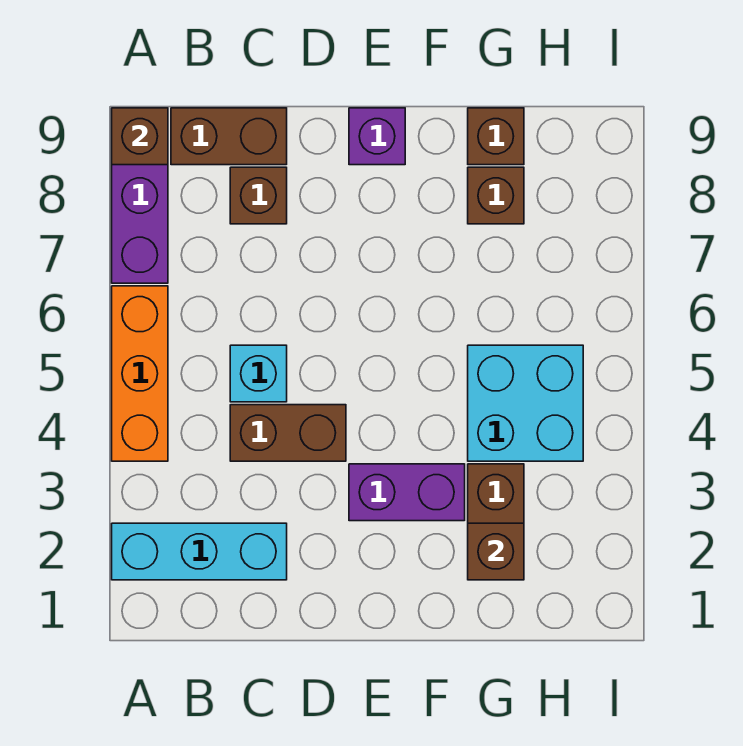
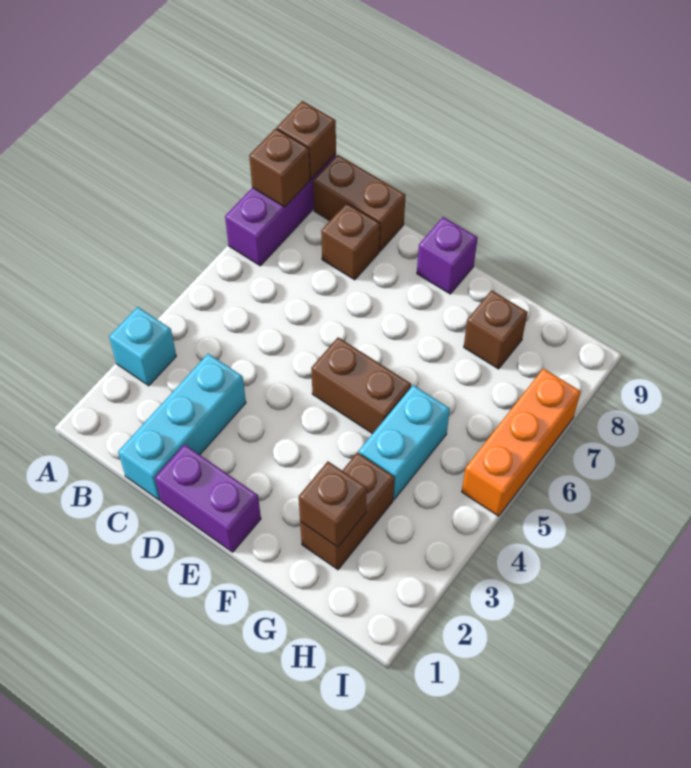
cyan brick A2:C2 level 1 -> cyan brick C1:C3 level 1
orange brick A4:A6 level 1 -> orange brick I5:I7 level 1
brown brick C4:D4 level 1 -> brown brick E5:F5 level 1
cyan brick C5 level 1 -> cyan brick A3 level 1
purple brick E3:F3 level 1 -> purple brick D1:E1 level 1
cyan brick G4:H5 level 1 -> cyan brick G4:G5 level 1
brown brick G9 level 1 -> brown brick A8 level 2

